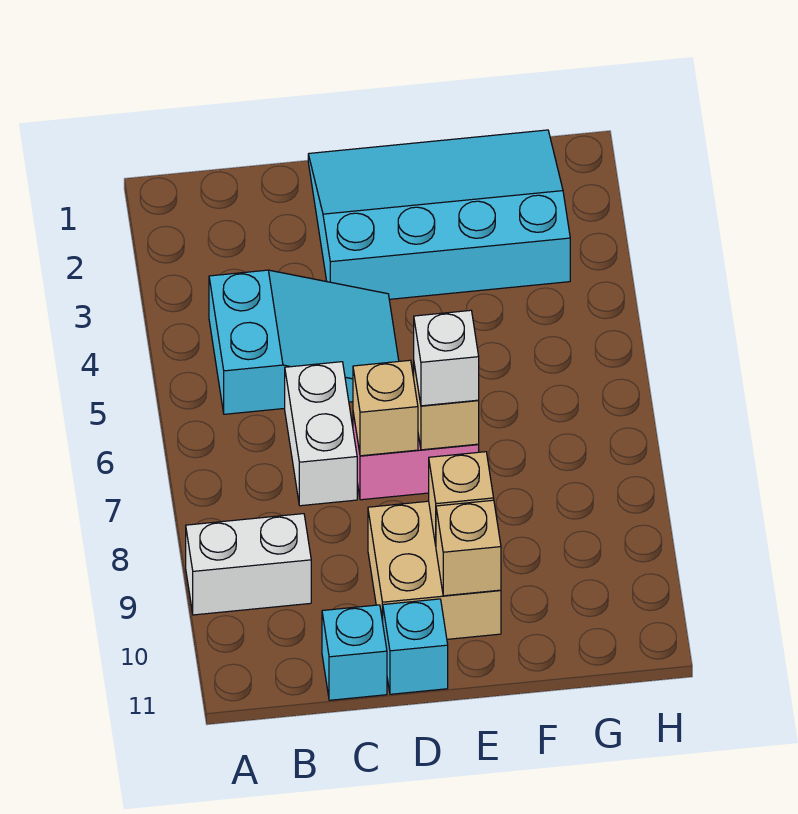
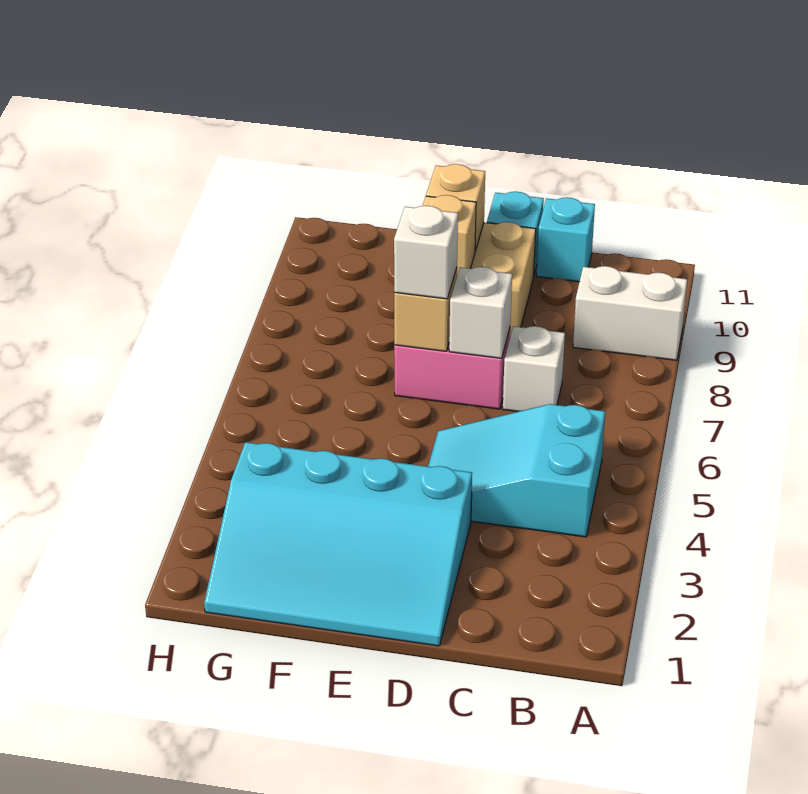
white brick C6:C7 level 1 -> white brick C7 level 1
tan brick D7 level 2 -> white brick D7 level 2

